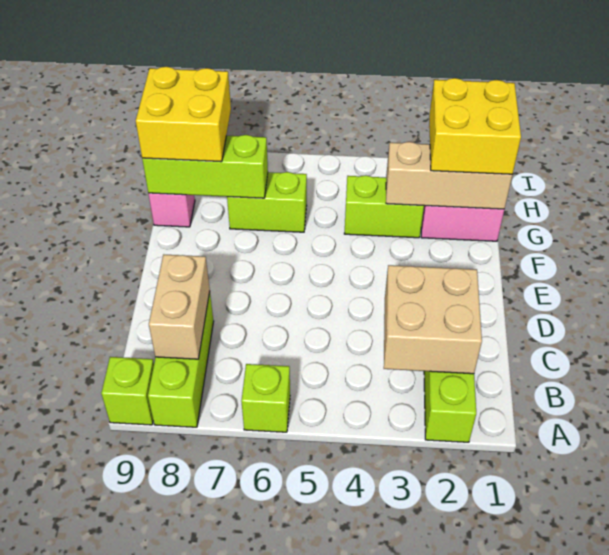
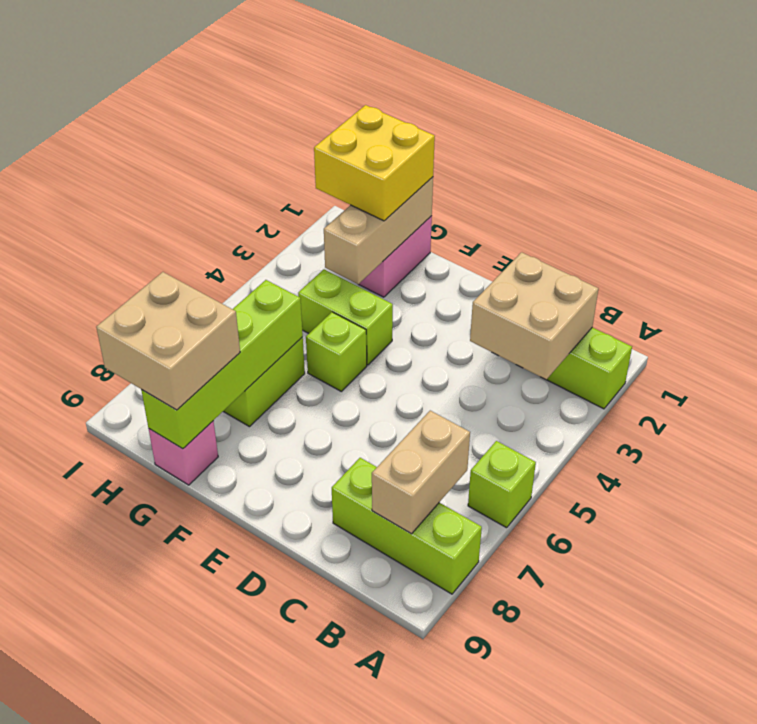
lime brick A9 level 1 -> lime brick F5 level 1
tan brick B8:C8 level 2 -> tan brick B7:B8 level 2
lime brick G3:G4 level 1 -> lime brick F4:G4 level 1
lime brick G7:G9 level 2 -> lime brick G6:G9 level 2
yellow brick G8:H9 level 3 -> tan brick G8:H9 level 3

